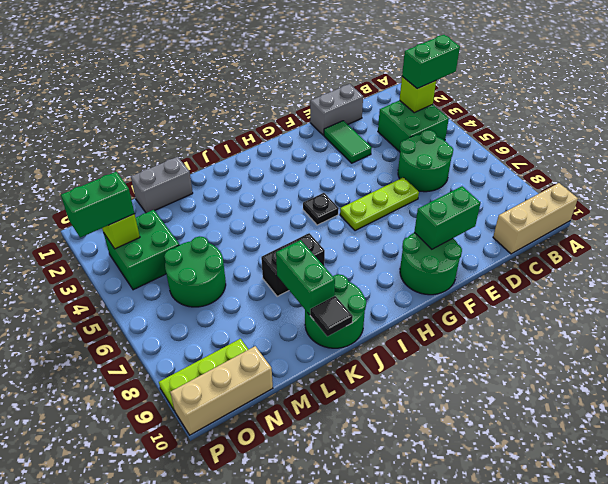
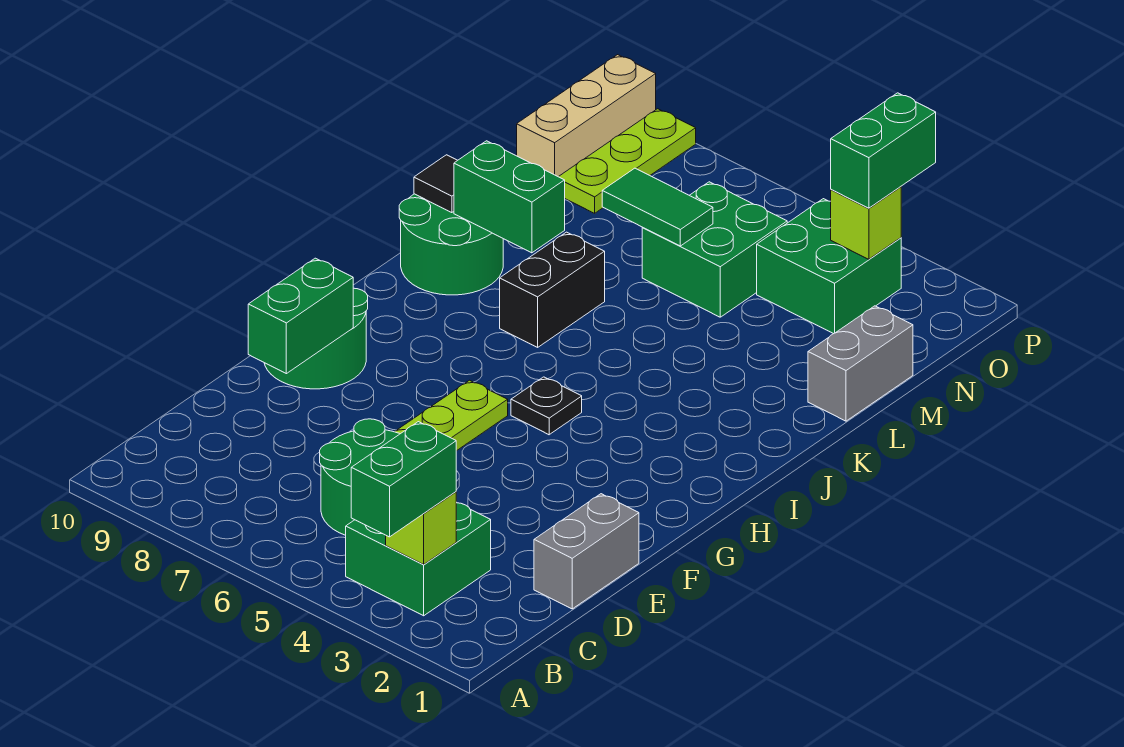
tan brick A10:C10 level 1 -> none
green tile E2:E3 level 1 -> green tile M6:M7 level 2
green round brick M5:N6 level 1 -> green brick M5:N6 level 1

